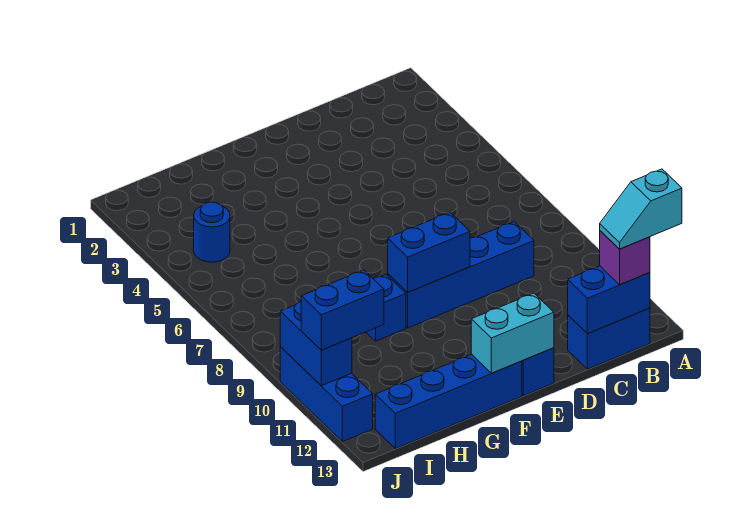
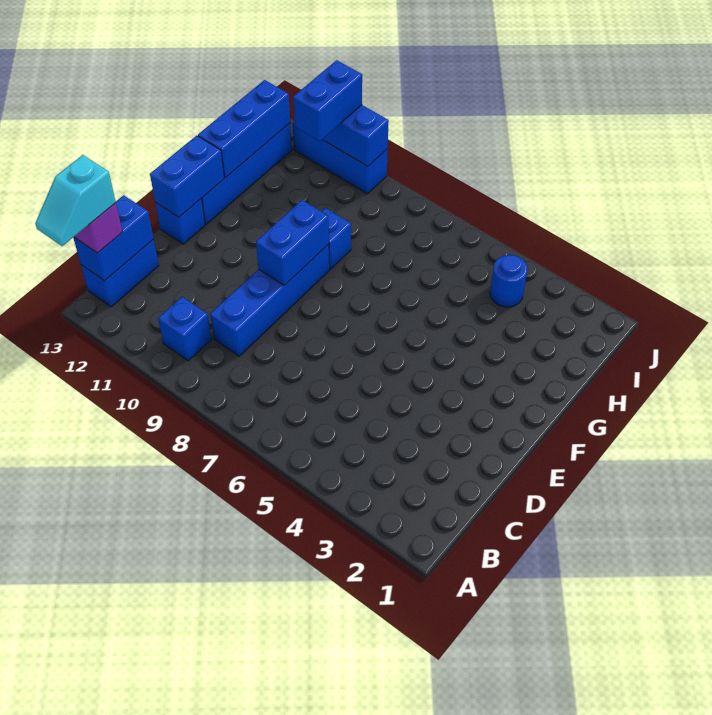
cyan slope A13:B13 level 4 top A -> cyan slope A13:B13 level 4 top B
none -> blue brick B10 level 1
cyan brick E13:F13 level 2 -> blue brick E13:F13 level 2
none -> blue brick G13:I13 level 2

